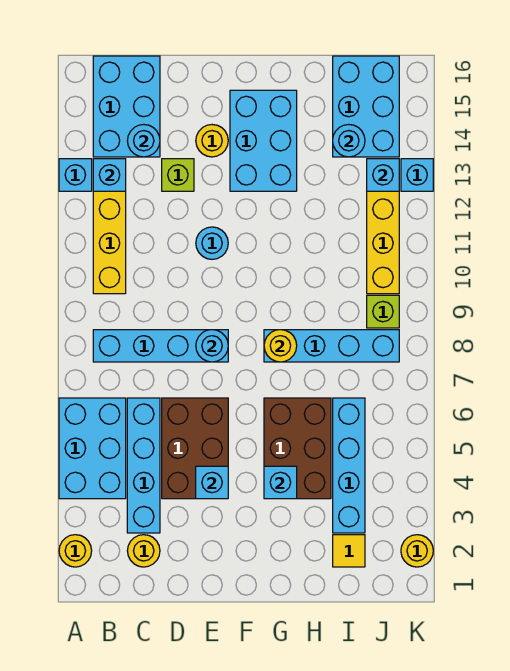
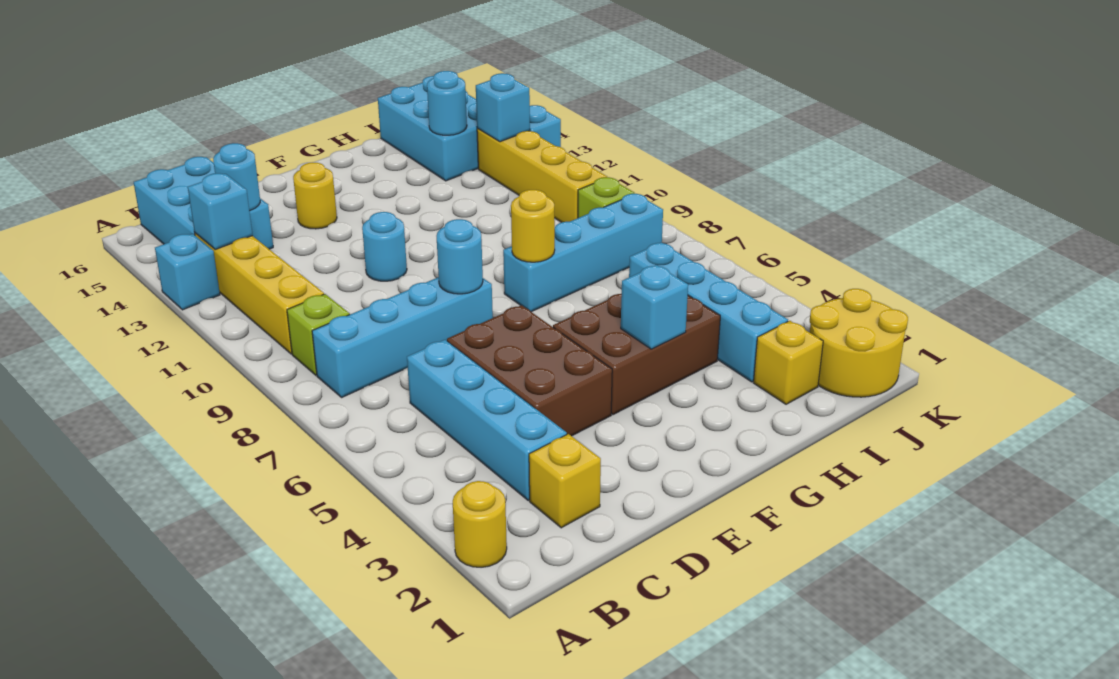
cyan brick A4:B6 level 1 -> none
yellow round brick C2 level 1 -> yellow brick C2 level 1
lime brick D13 level 1 -> lime brick B9 level 1
cyan brick E4 level 2 -> none
cyan brick F13:G15 level 1 -> none
brown brick G4:H6 level 1 -> brown brick F4:H5 level 1
yellow tile I2 level 1 -> yellow brick I2 level 1
yellow round brick K2 level 1 -> yellow round brick J1:K2 level 1

